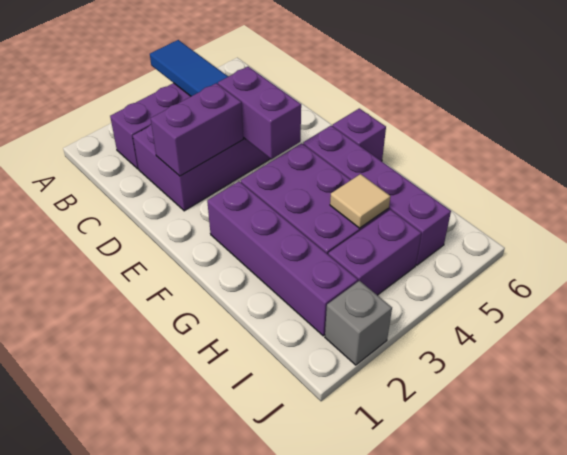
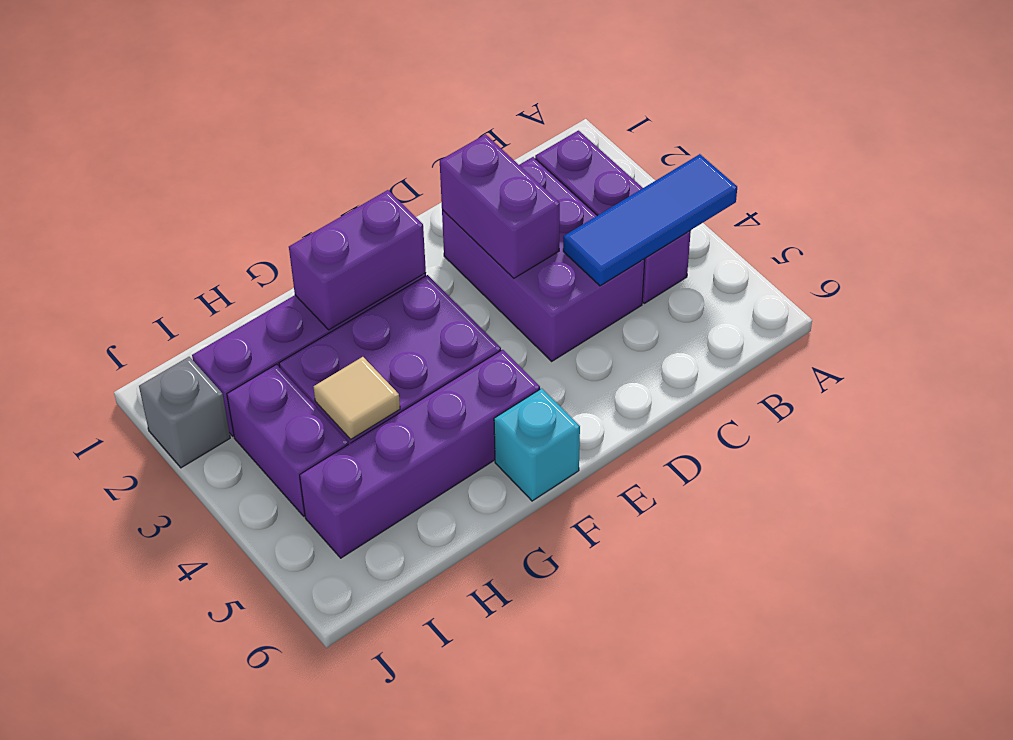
purple brick D4:E4 level 2 -> purple brick F2:G2 level 2
purple brick F6 level 1 -> cyan brick F6 level 1

